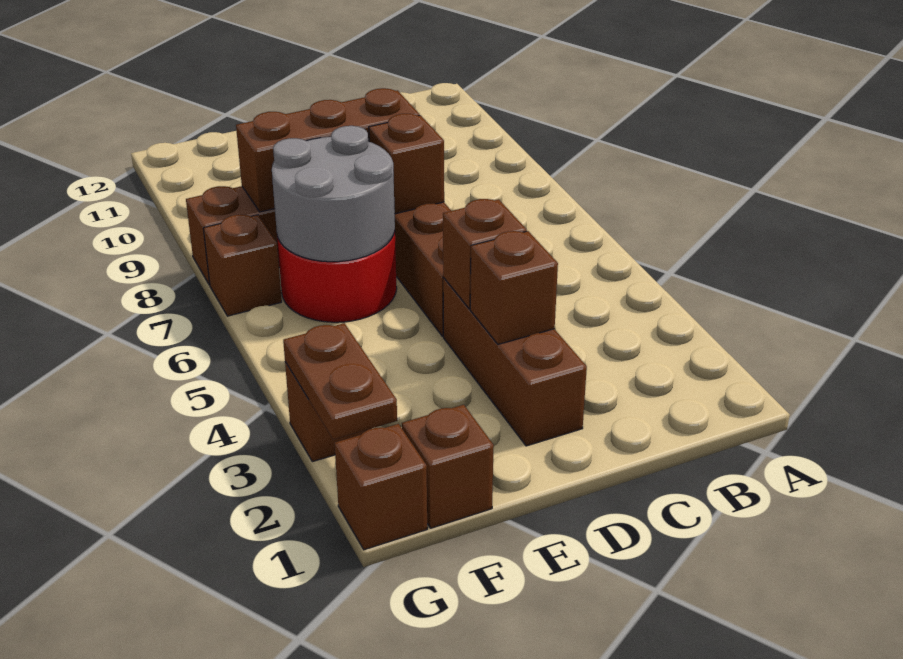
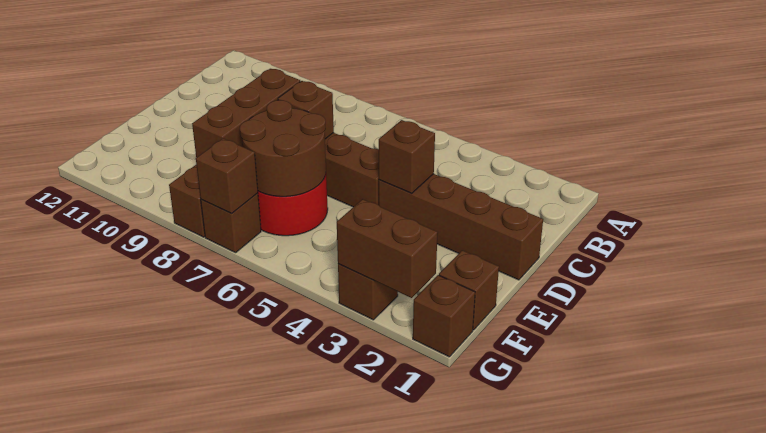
brown brick D2:D4 level 1 -> brown brick D1:D4 level 1
brown brick D3 level 2 -> brown brick G7 level 2
grey round brick E6:F7 level 2 -> brown round brick E6:F7 level 2
brown plate G2:G3 level 2 -> brown brick G2:G3 level 2

